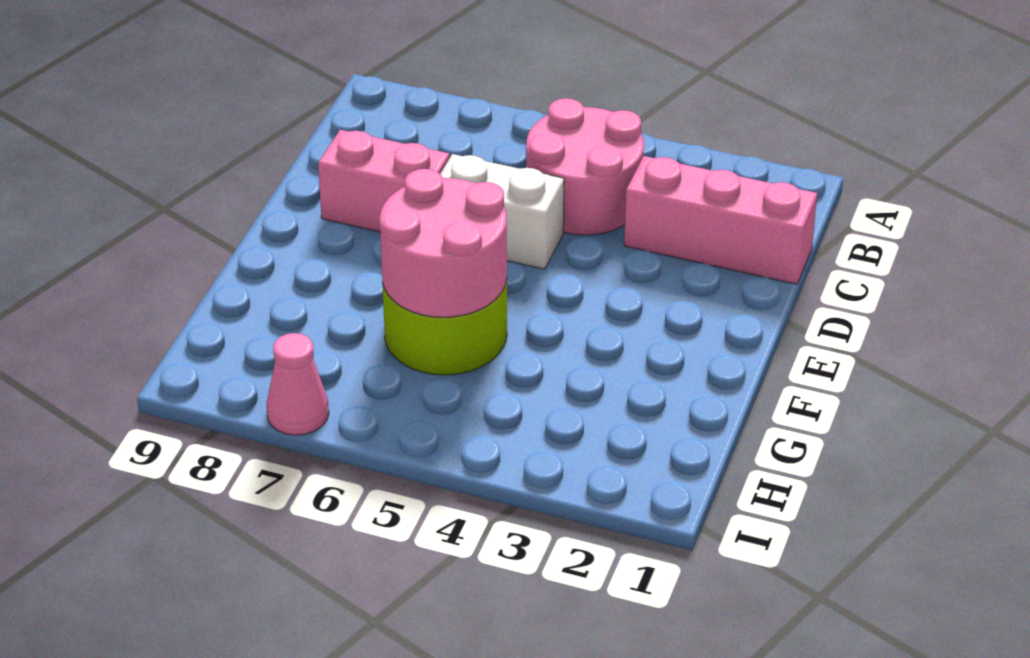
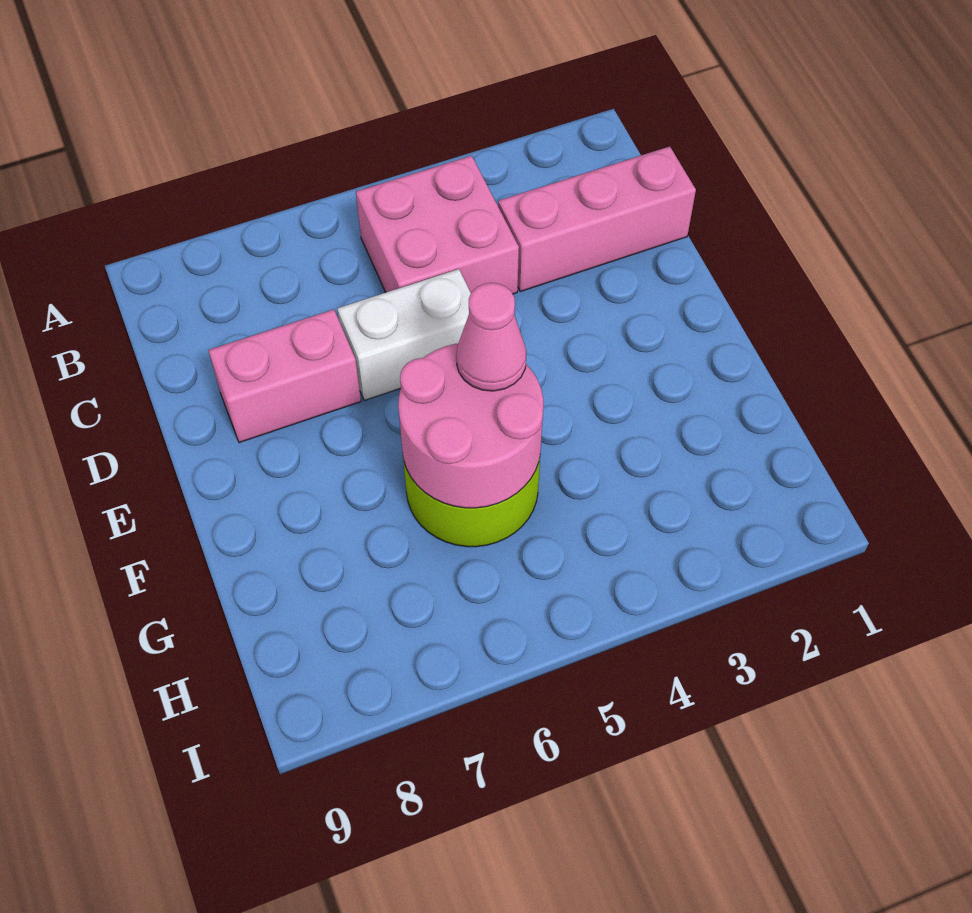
pink round brick B4:C5 level 1 -> pink brick B4:C5 level 1
pink cone I7 level 1 -> pink cone F5 level 3

